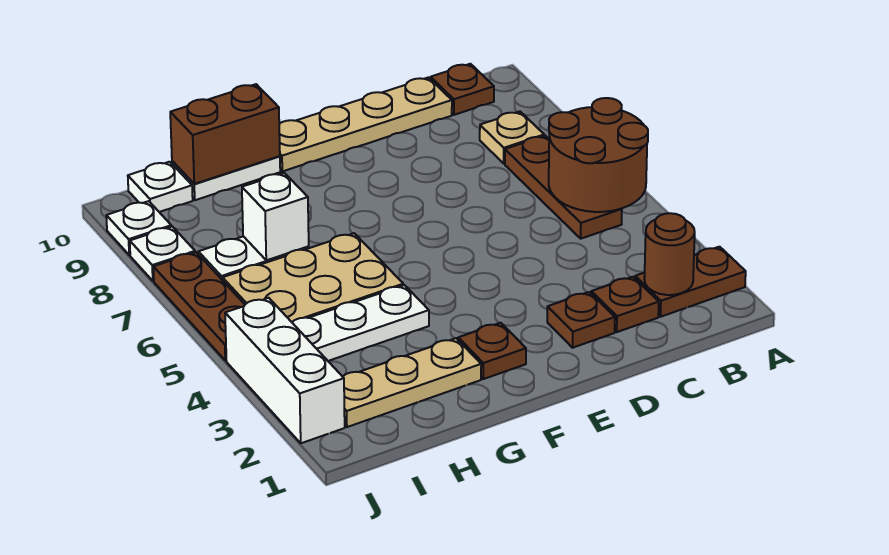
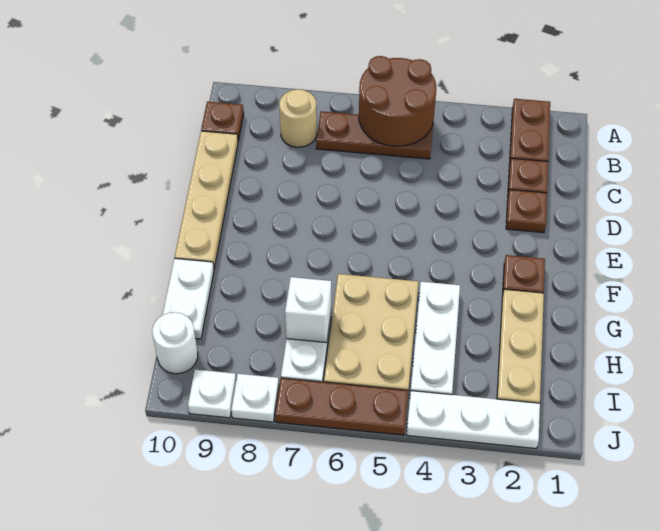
brown round brick B2 level 2 -> none
tan plate B8 level 1 -> tan round brick B8 level 1
brown brick G10:H10 level 2 -> none
white plate I10 level 1 -> white round brick I10 level 1
white brick J2:J4 level 1 -> white plate J2:J4 level 1

